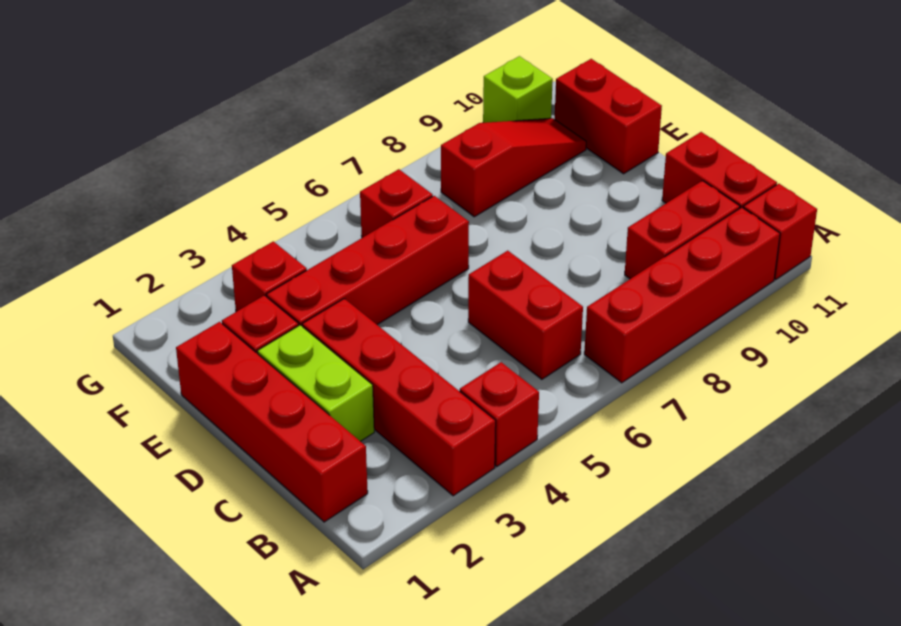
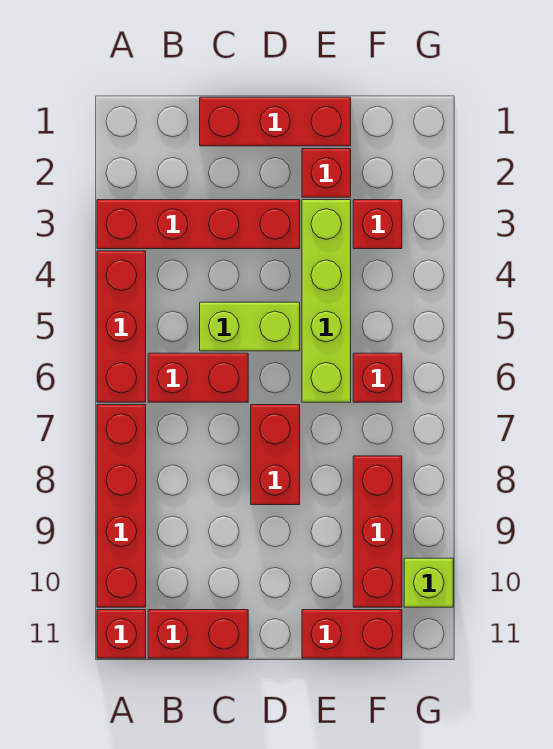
red brick A4 level 1 -> red brick A4:A6 level 1
red brick B1:E1 level 1 -> red brick C1:E1 level 1
red brick B9:B10 level 1 -> red brick D7:D8 level 1
lime brick C2:D2 level 1 -> lime brick C5:D5 level 1
red brick E3:E6 level 1 -> lime brick E3:E6 level 1
red slope F8:F10 level 1 top 8 -> red brick F8:F10 level 1

